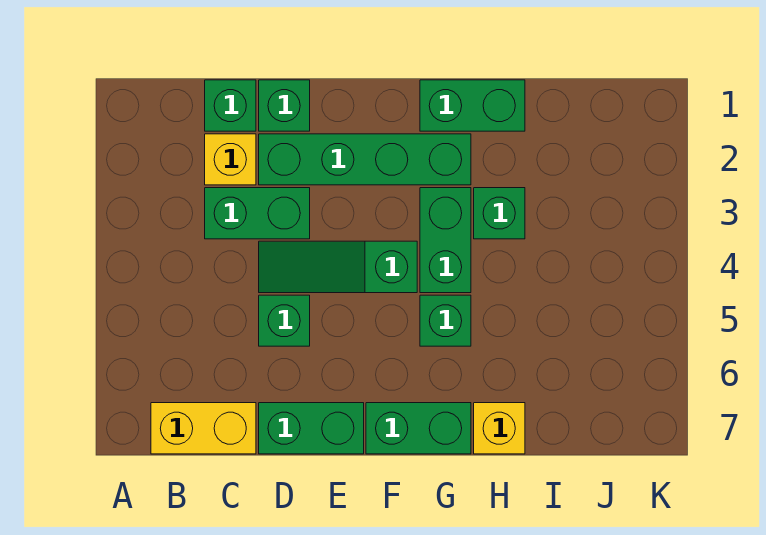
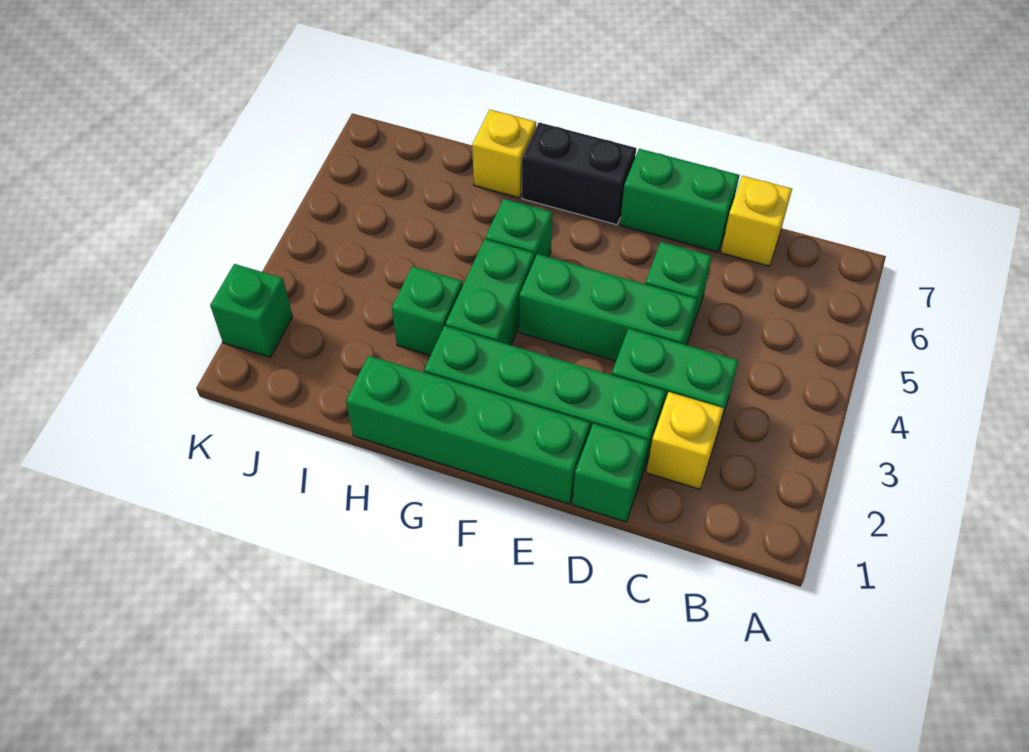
yellow brick B7:C7 level 1 -> yellow brick C7 level 1
green brick C1 level 1 -> green brick K2 level 1
green slope D4:F4 level 1 top F -> green brick D4:F4 level 1
green brick F7:G7 level 1 -> black brick F7:G7 level 1
green brick G1:H1 level 1 -> green brick E1:H1 level 1

